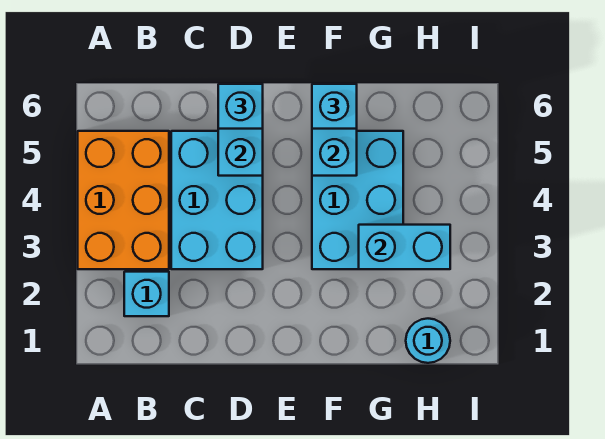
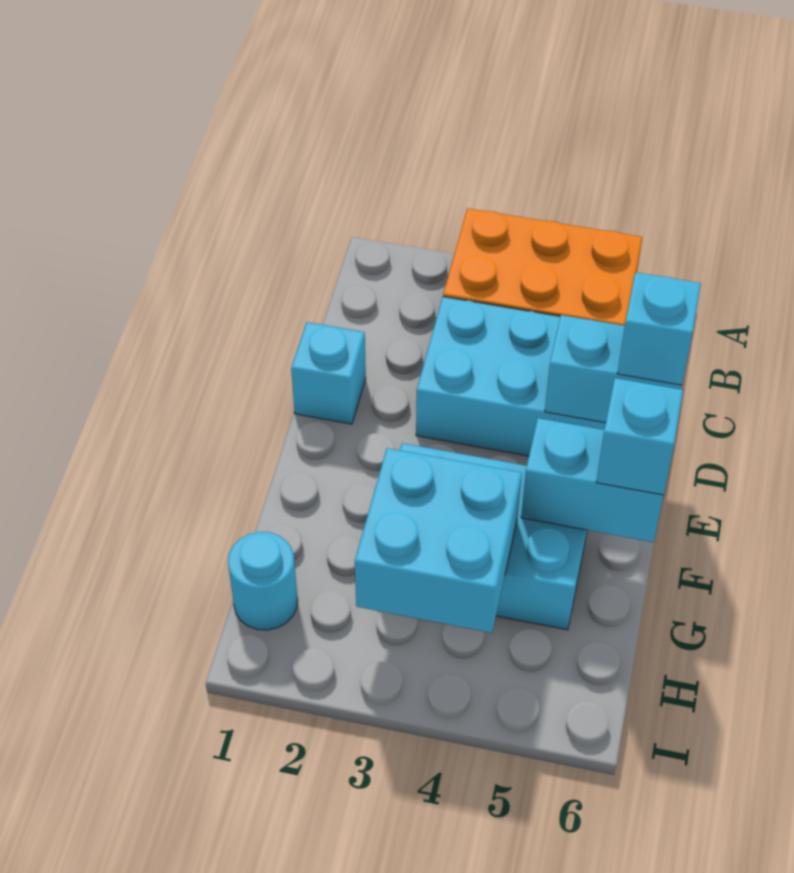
cyan brick B2 level 1 -> cyan brick D1 level 1
cyan brick G3:H3 level 2 -> cyan brick G3:H4 level 2

